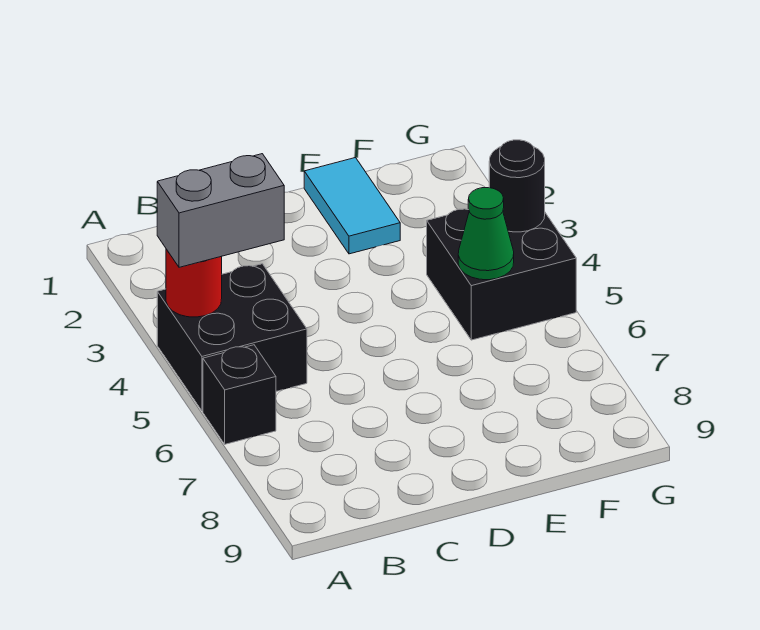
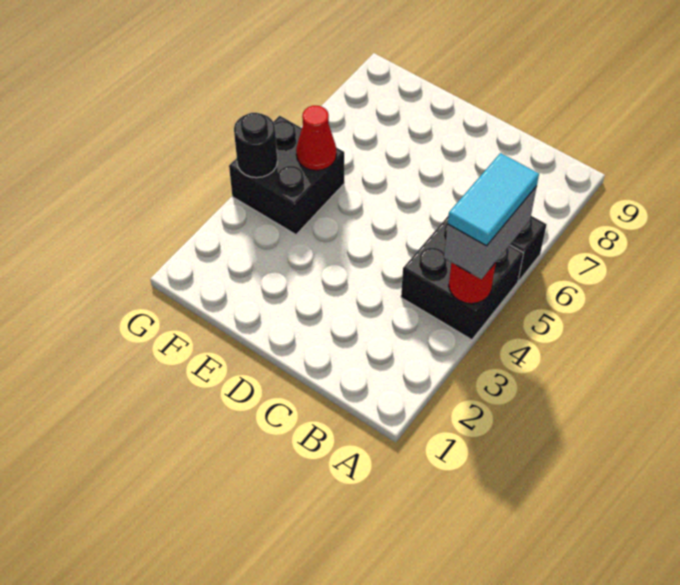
grey brick A4:B4 level 3 -> grey brick A4:A5 level 3
cyan tile E1:E2 level 1 -> cyan tile A4:A5 level 4
green cone F5 level 2 -> red cone F5 level 2

